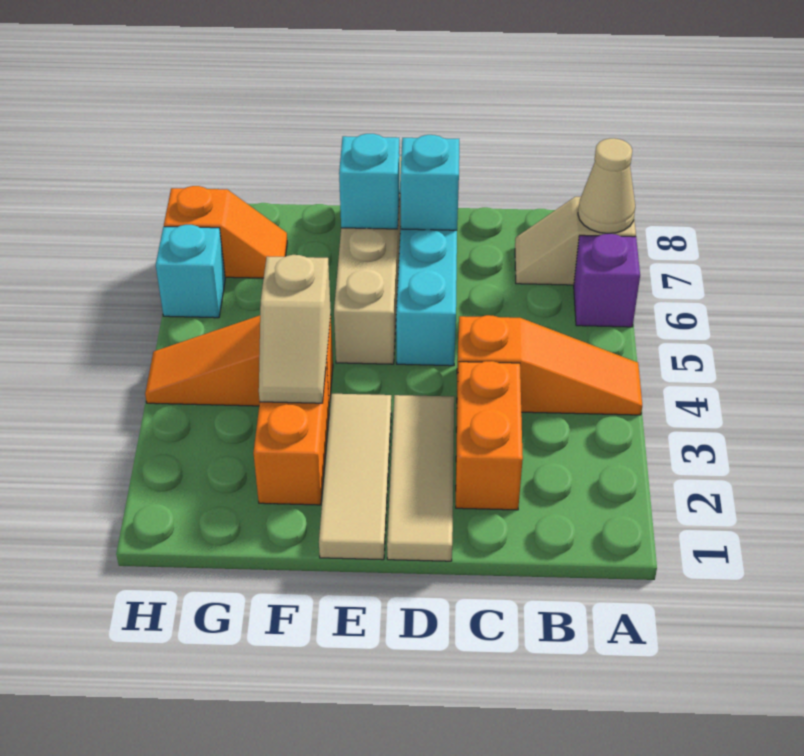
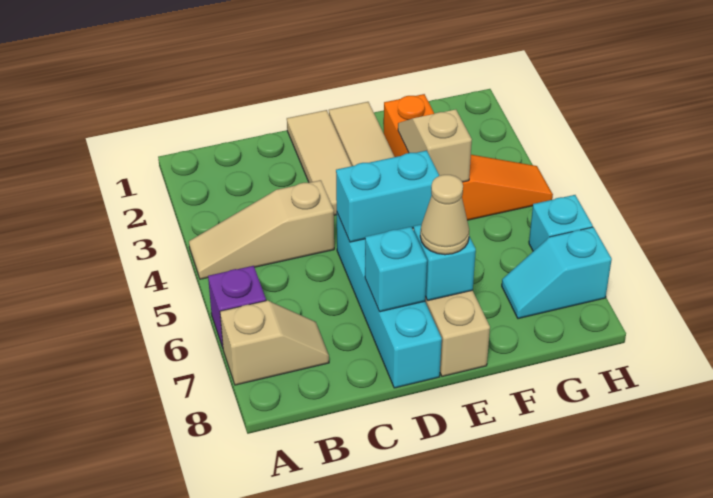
orange slope A4:C4 level 1 top C -> tan slope A4:C4 level 1 top C
tan cone A7 level 2 -> tan cone E7 level 3
orange brick C2:C3 level 1 -> none
none -> cyan brick D5:E5 level 2
orange slope G7:H7 level 1 top H -> cyan slope G7:H7 level 1 top H

